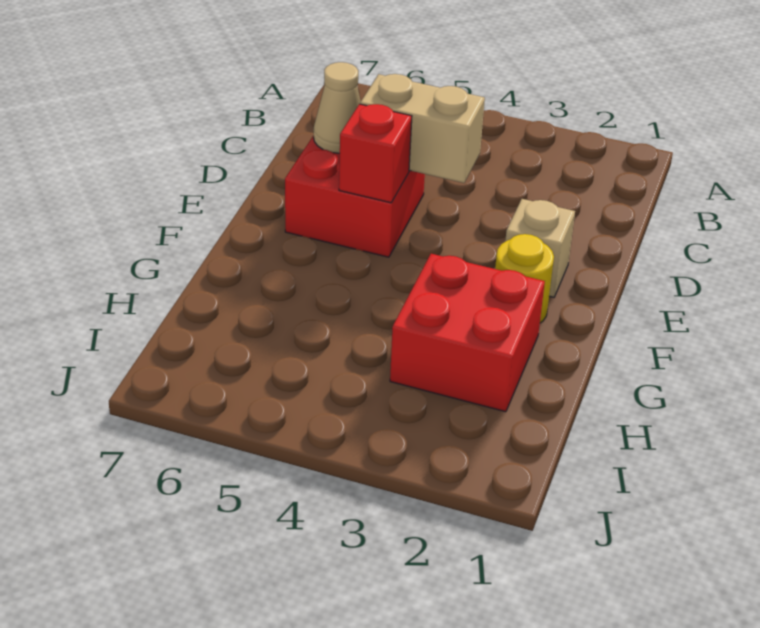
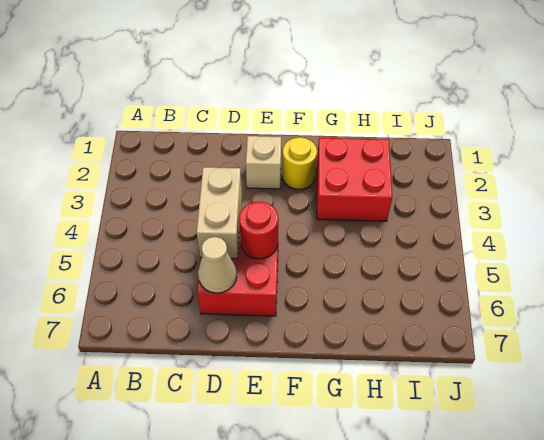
red brick E5 level 2 -> red round brick E5 level 2

